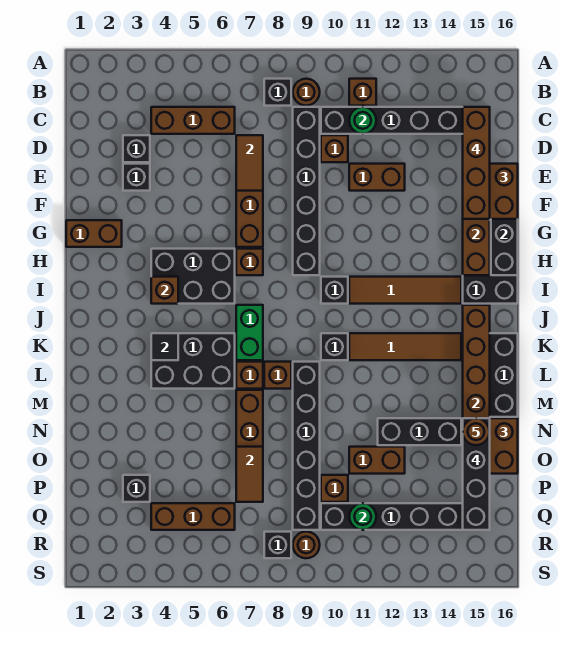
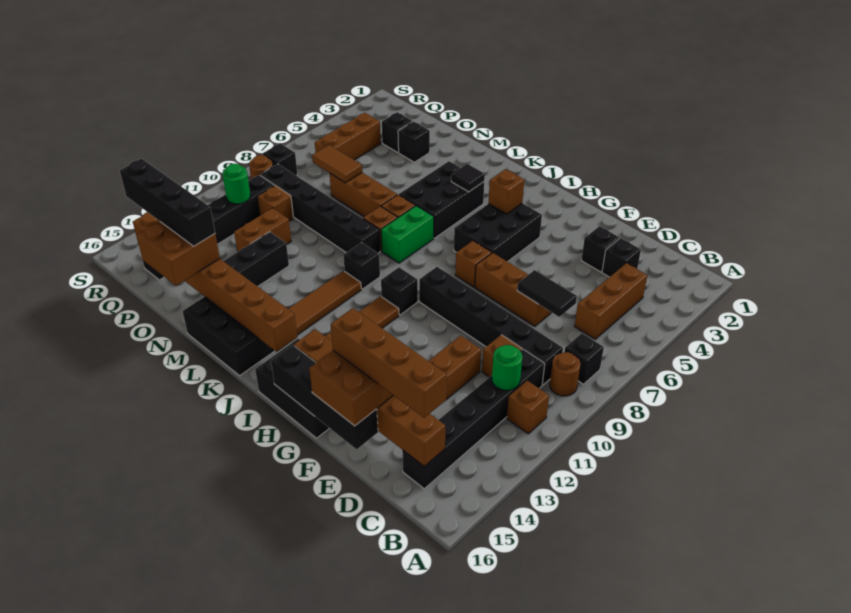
brown tile D7:E7 level 2 -> black tile D7:E7 level 2
brown brick G1:G2 level 1 -> none
green brick J7:K7 level 1 -> green brick K7:K8 level 1
brown round brick N15 level 5 -> none
none -> black brick O3 level 1

